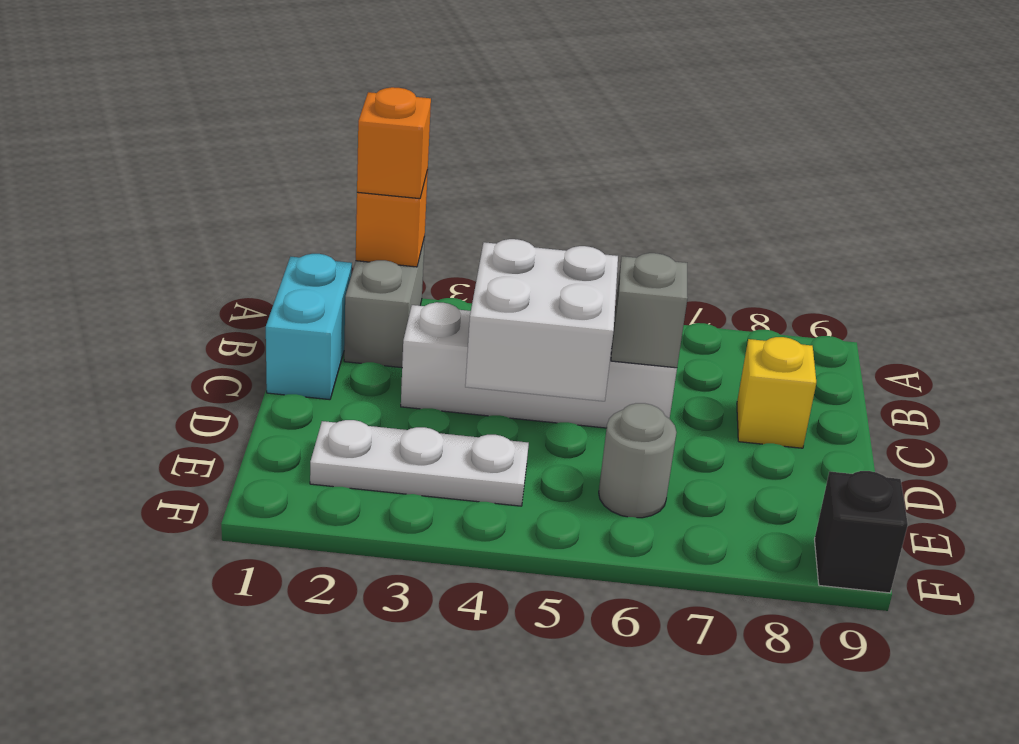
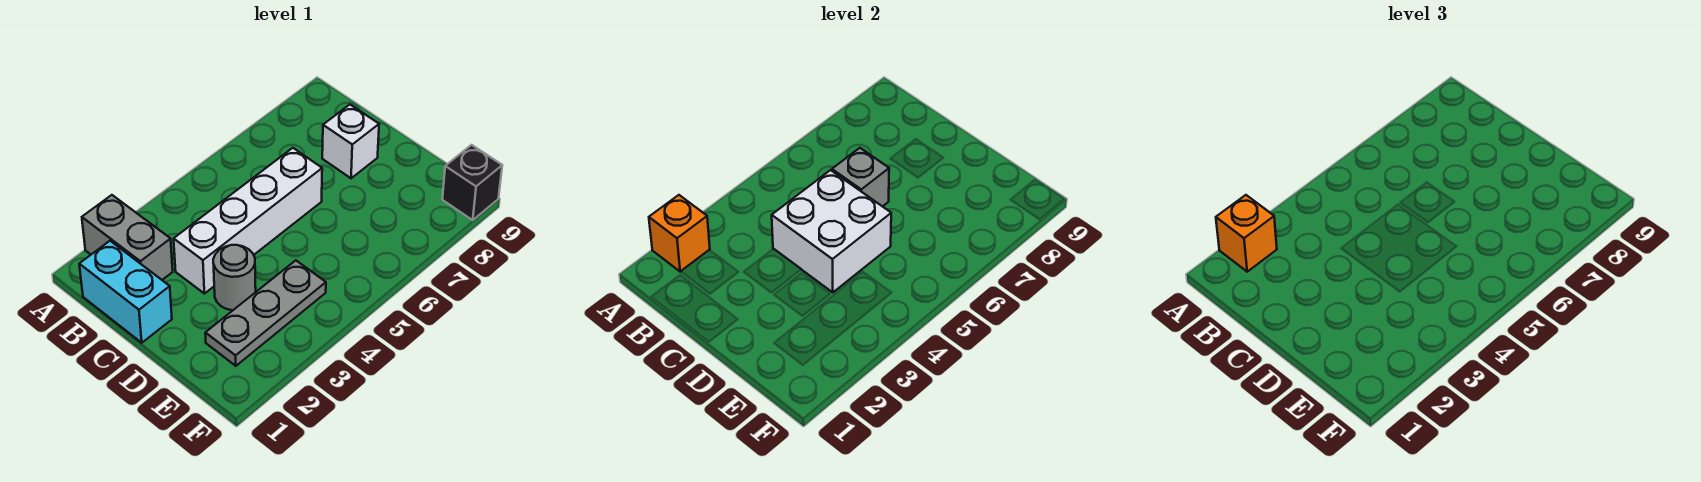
yellow brick C8 level 1 -> white brick C8 level 1
white plate E2:E4 level 1 -> grey plate E2:E4 level 1
grey round brick E6 level 1 -> grey round brick D3 level 1

